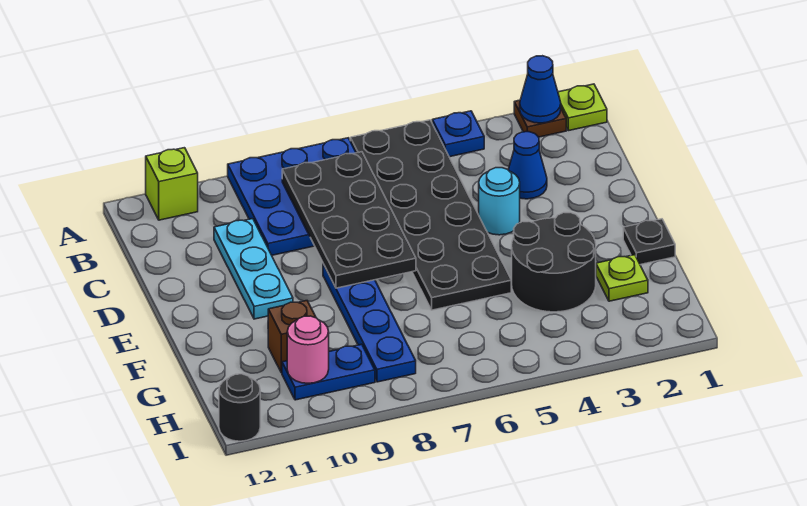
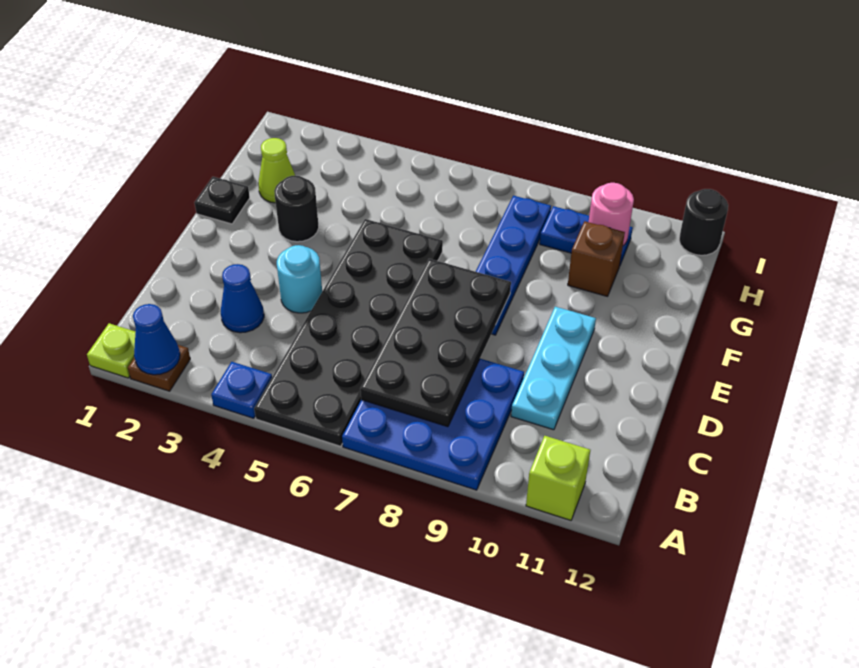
black round brick F3:G4 level 1 -> black round brick F3 level 1
lime plate G2 level 1 -> lime cone G2 level 1

